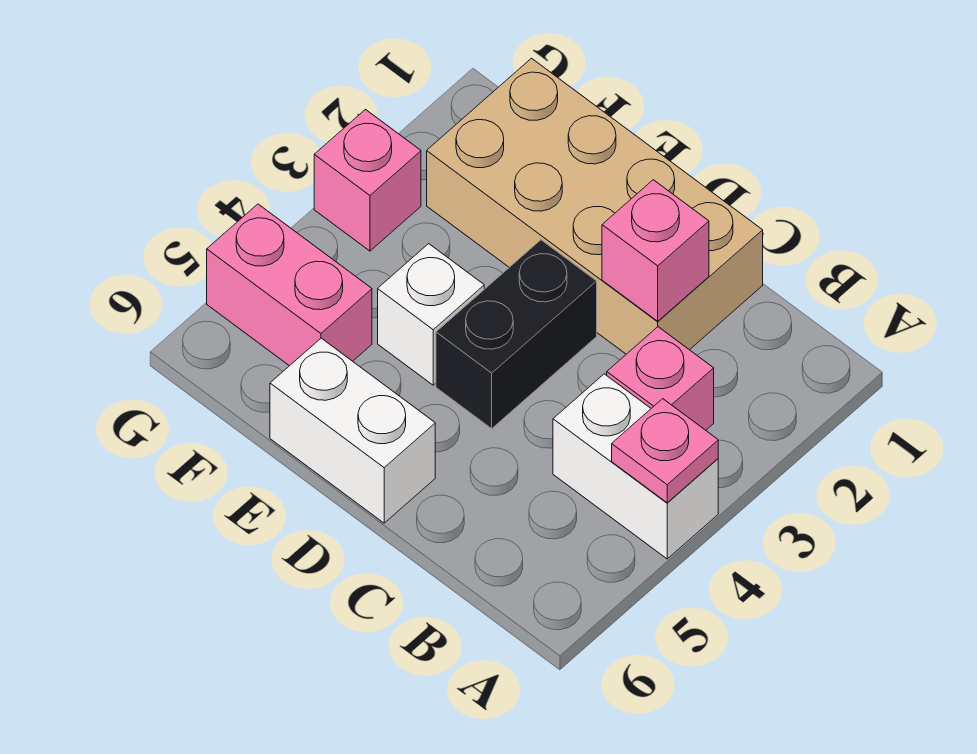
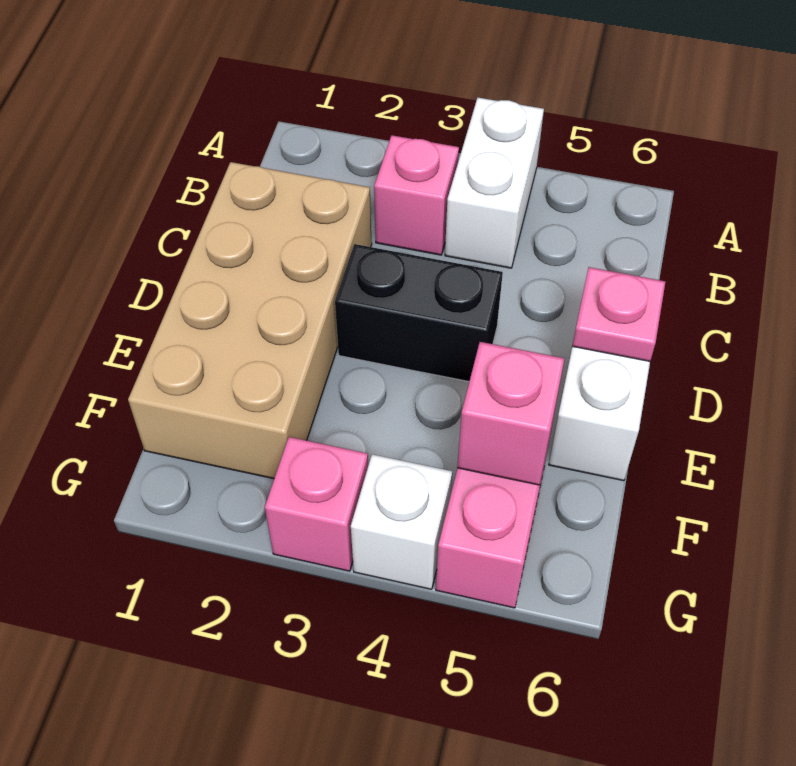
pink plate A4 level 2 -> pink plate D6 level 2
pink brick C2 level 2 -> pink brick F5 level 2
white brick E4 level 1 -> white brick G4 level 1

